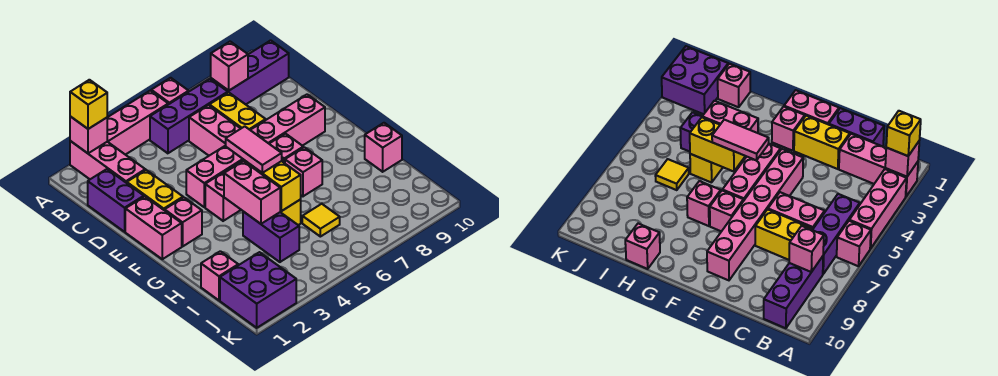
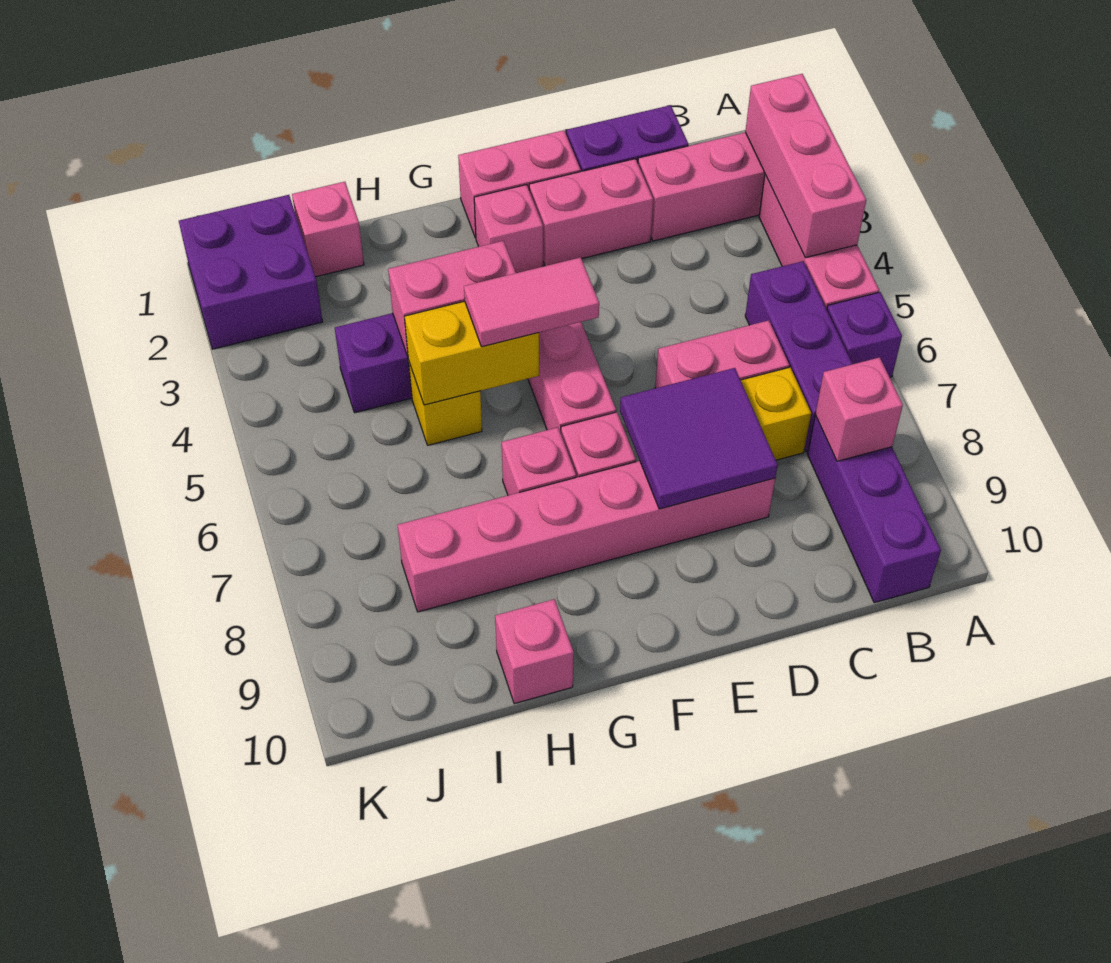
pink brick A2 level 2 -> pink brick A2:A4 level 2
yellow brick A2 level 3 -> none
pink brick A6 level 1 -> purple brick A6 level 1
yellow brick D2:E2 level 1 -> pink brick D2:E2 level 1
none -> purple tile D7:E8 level 2
pink brick E4:E9 level 1 -> pink brick D8:I8 level 1
yellow tile I6 level 1 -> none

